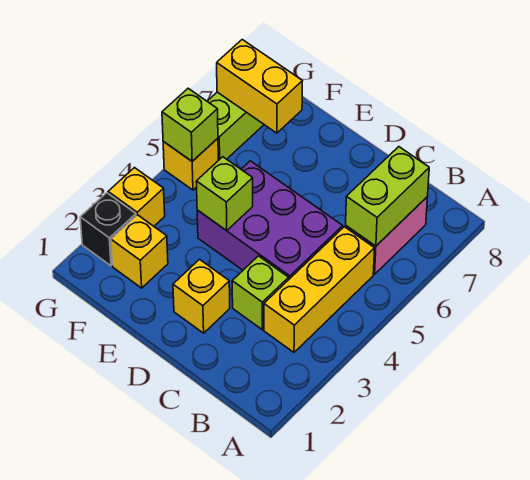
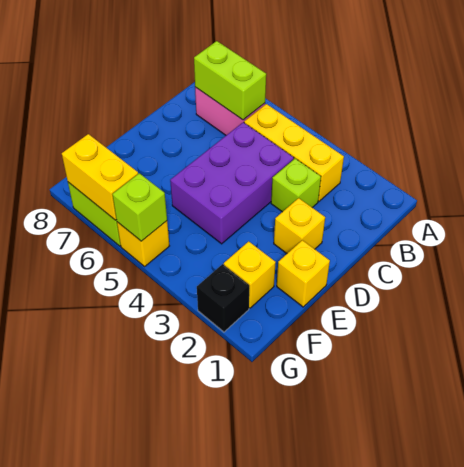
lime brick E4 level 2 -> none
yellow brick F7:G7 level 2 -> yellow brick G6:G7 level 2
yellow brick G3 level 1 -> yellow brick E1 level 1

